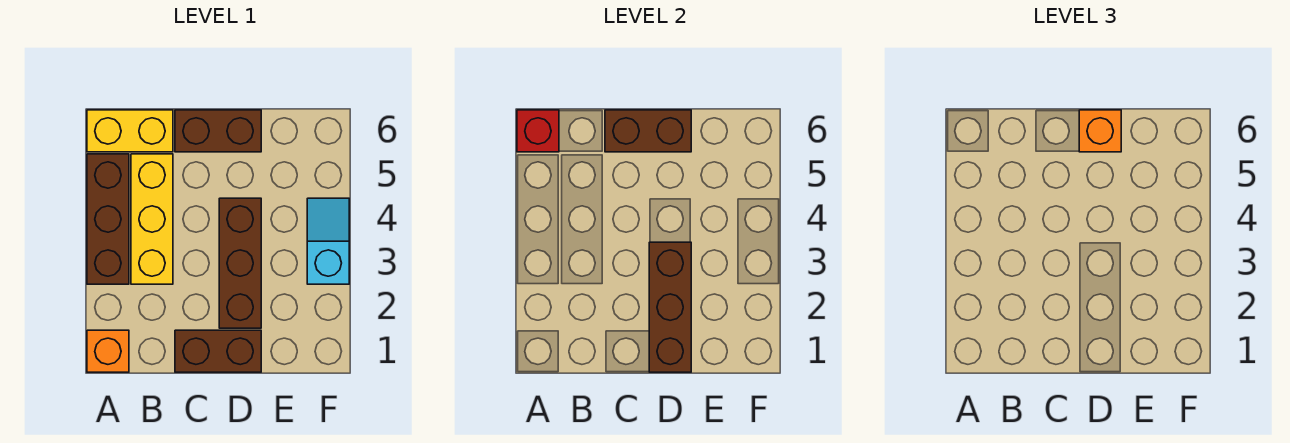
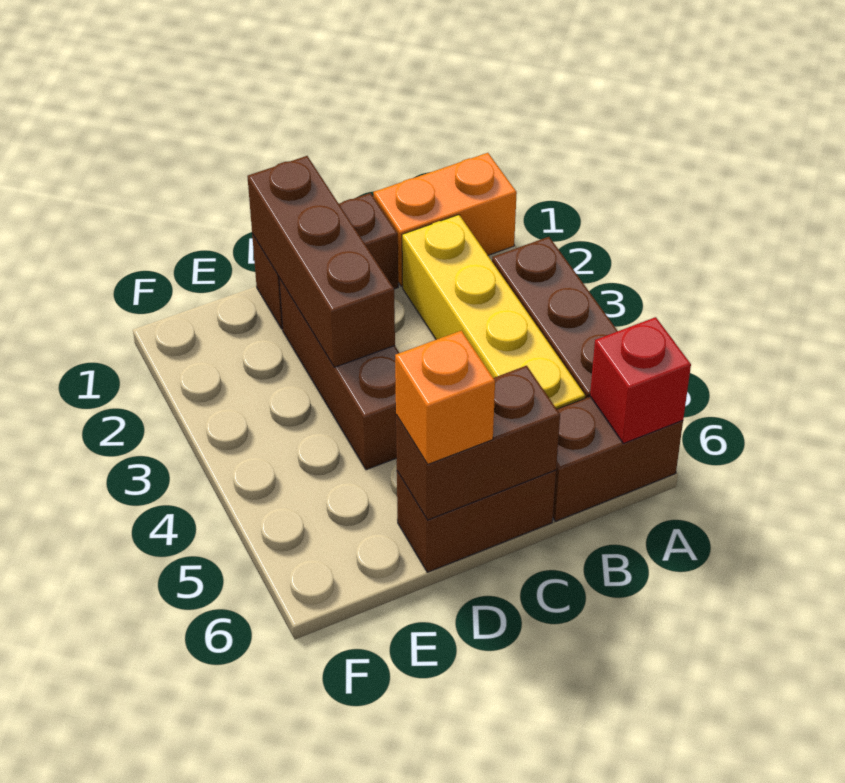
orange brick A1 level 1 -> orange brick A1:B1 level 1
yellow brick A6:B6 level 1 -> brown brick A6:B6 level 1
yellow brick B3:B5 level 1 -> yellow brick B2:B5 level 1
cyan slope F3:F4 level 1 top 3 -> none

